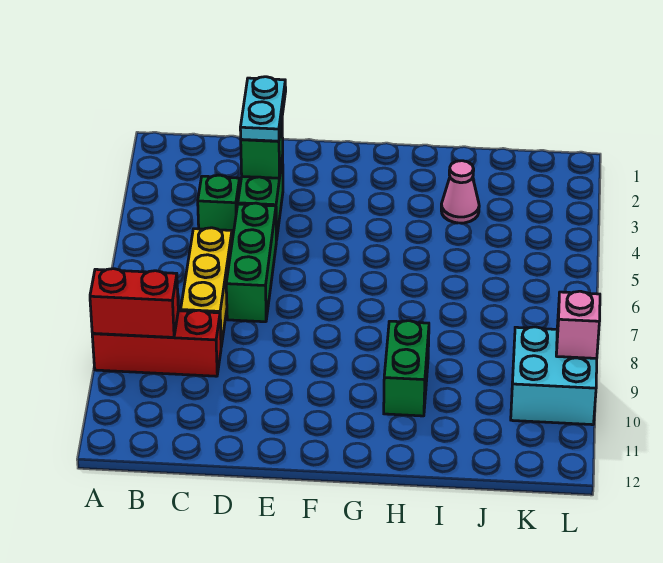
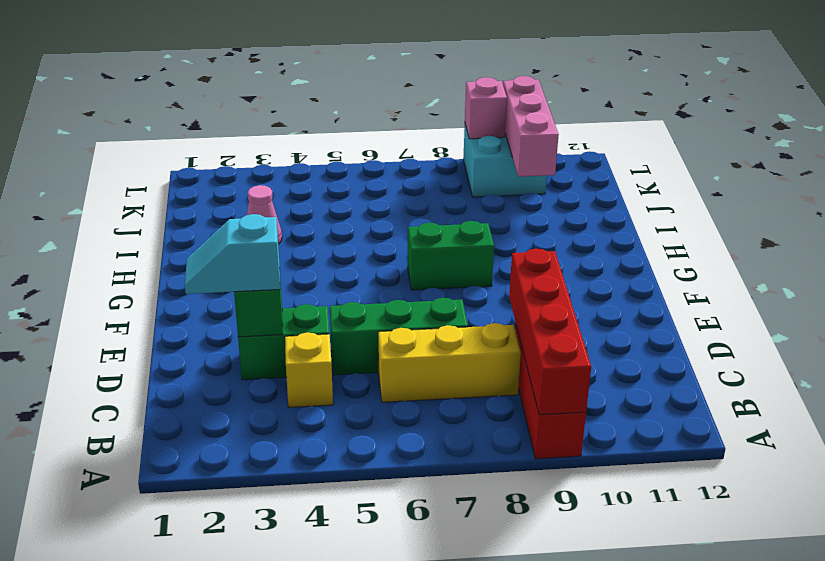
red brick A9:B9 level 2 -> red brick A9:D9 level 2
green brick C4 level 1 -> yellow brick C4 level 1
cyan plate D2:D3 level 3 -> cyan slope D2:D3 level 3 top 3
green brick H9:H10 level 1 -> green brick G7:G8 level 1
none -> pink brick J10:L10 level 2

